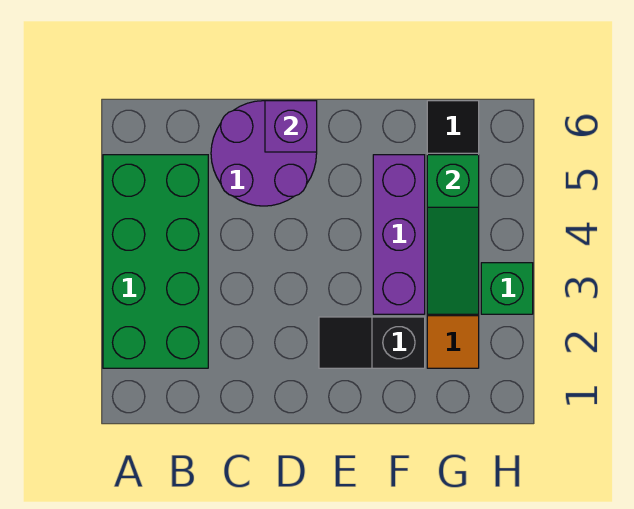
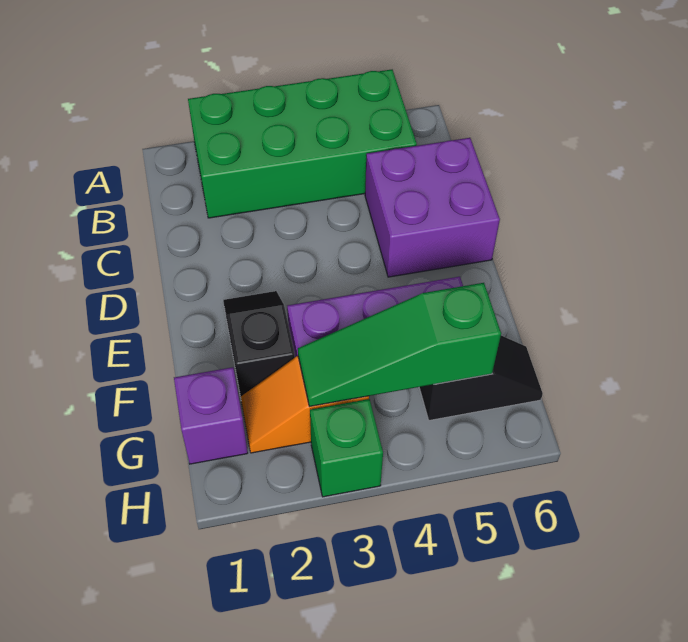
purple round brick C5:D6 level 1 -> purple brick C5:D6 level 1
purple brick D6 level 2 -> purple brick G1 level 1

